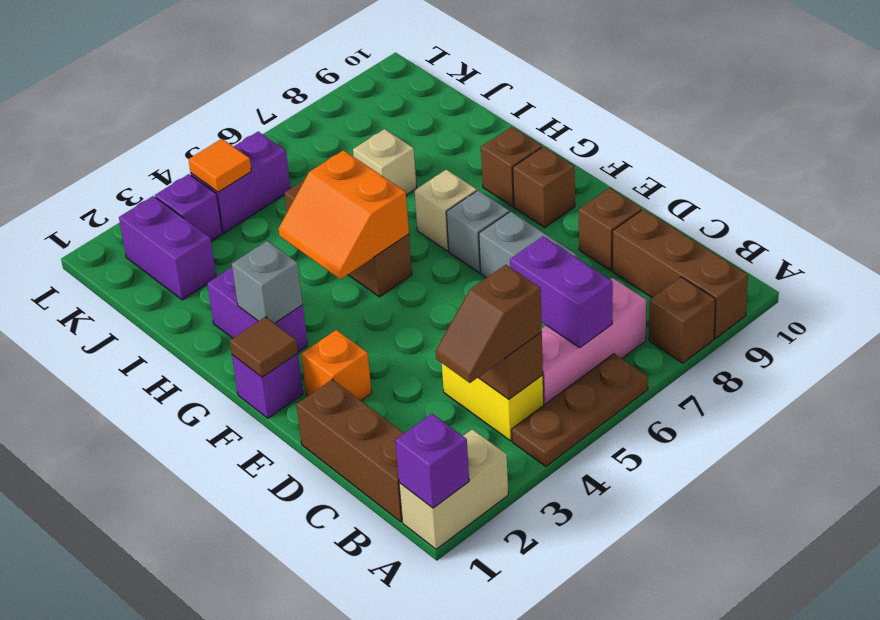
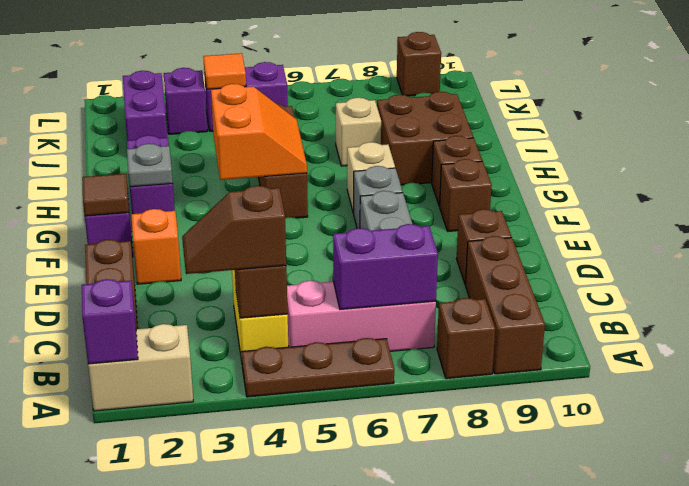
purple brick B6:C6 level 2 -> purple brick B6:B7 level 2
grey brick G2 level 2 -> grey plate G2 level 2
orange slope G4:H5 level 2 top 5 -> orange slope G4:H5 level 2 top 4
none -> brown brick H8:I9 level 1
none -> brown brick L9 level 1

